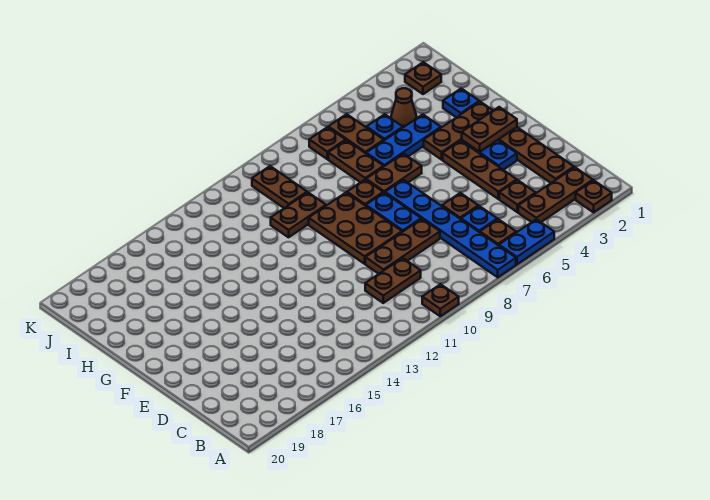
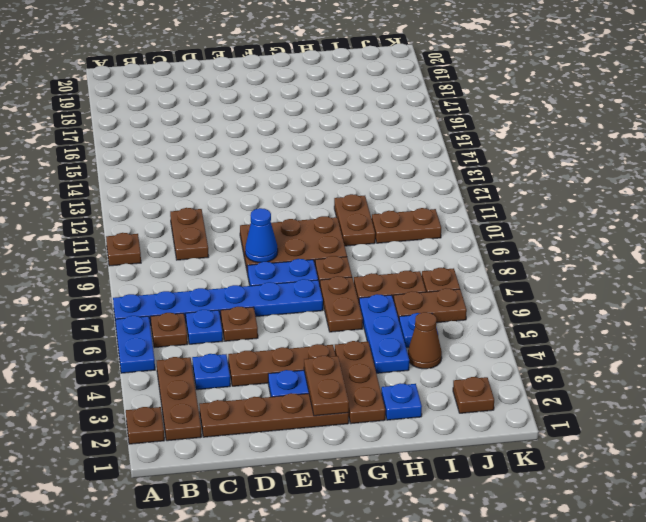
brown plate C4 level 1 -> blue plate C4 level 1
brown plate D8:D10 level 1 -> none
none -> blue cone E9 level 2

